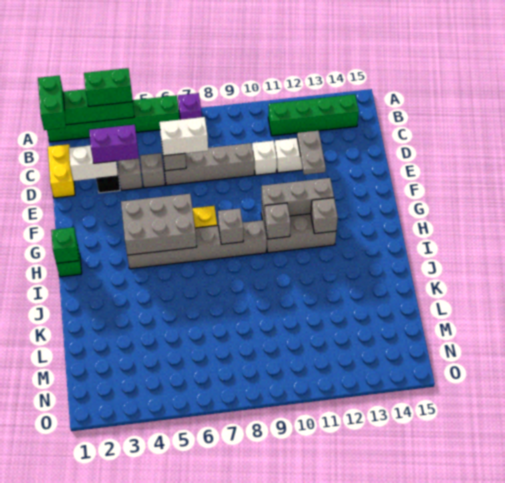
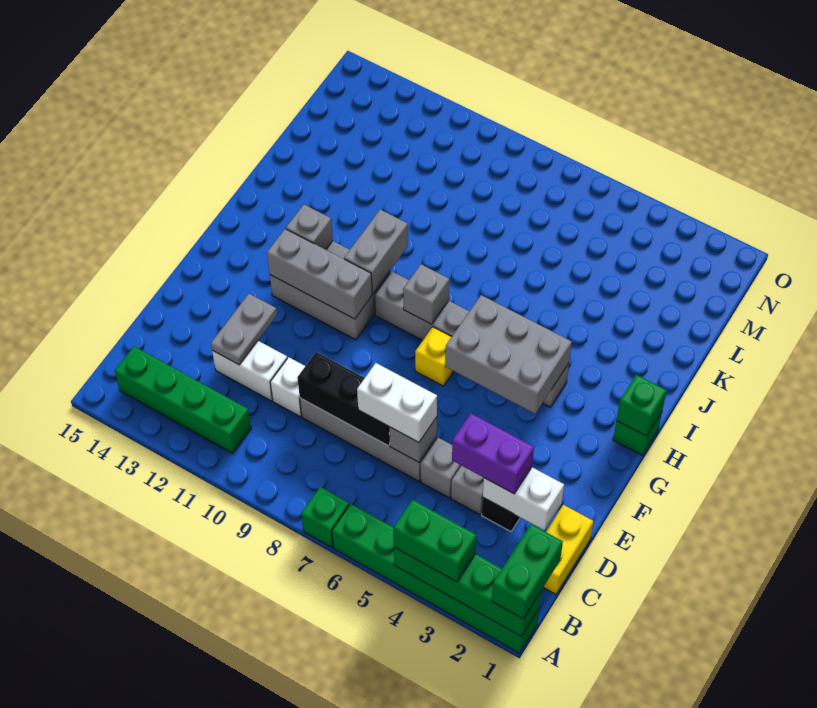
purple brick A7 level 1 -> green brick A7 level 1
none -> black brick D7:D9 level 2
grey brick H10 level 2 -> grey brick H10:I10 level 2

